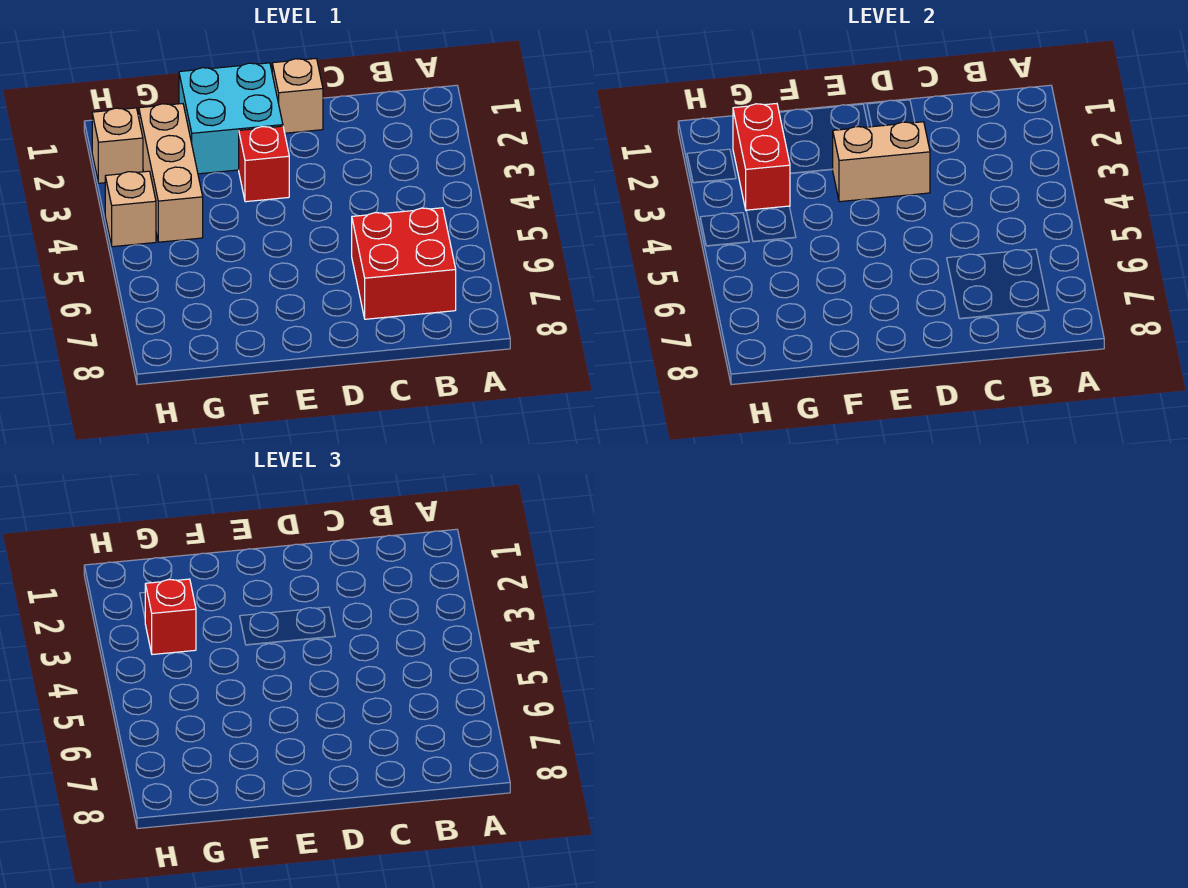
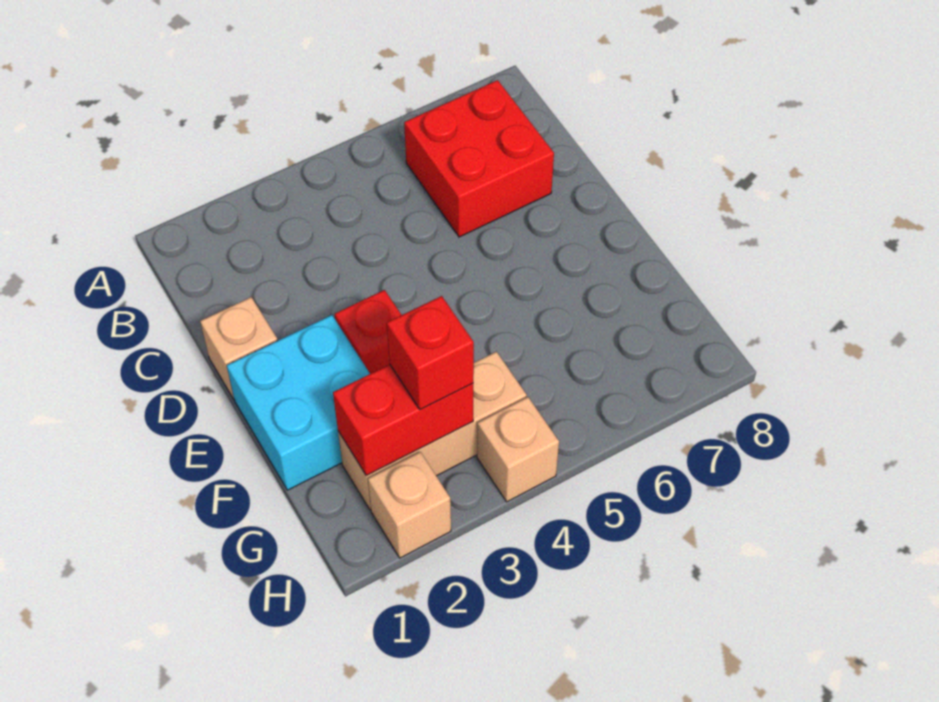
tan brick D3:E3 level 2 -> none

